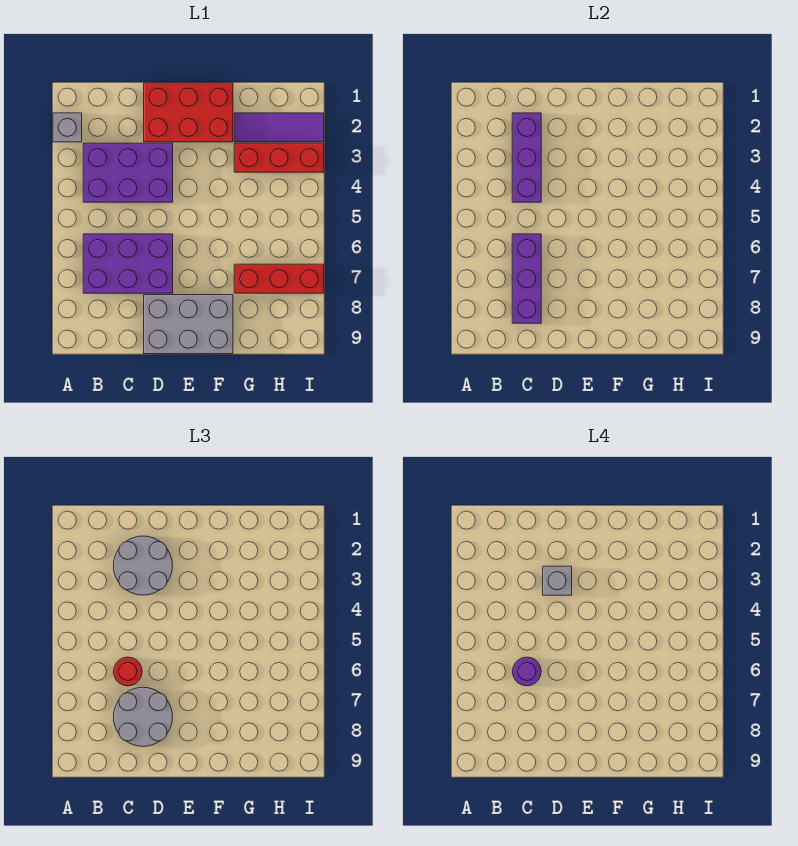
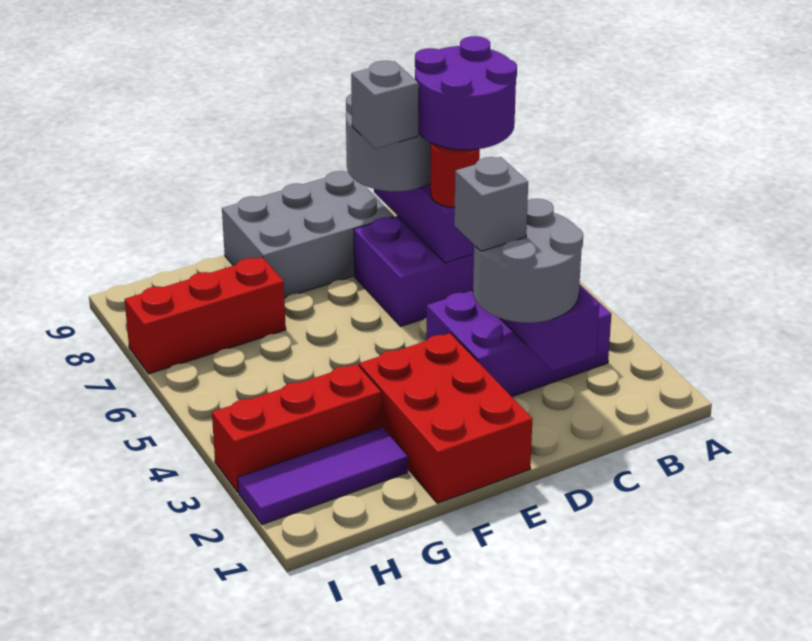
grey brick A2 level 1 -> grey brick D7 level 4
purple round brick C6 level 4 -> purple round brick B6:C7 level 4
red brick D1:F2 level 1 -> red brick E1:F3 level 1

